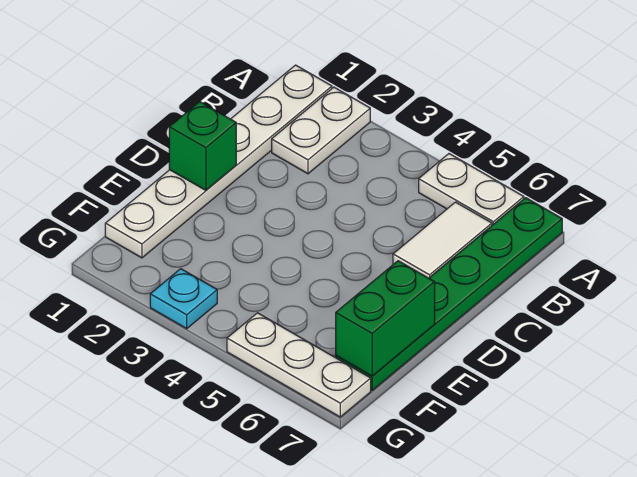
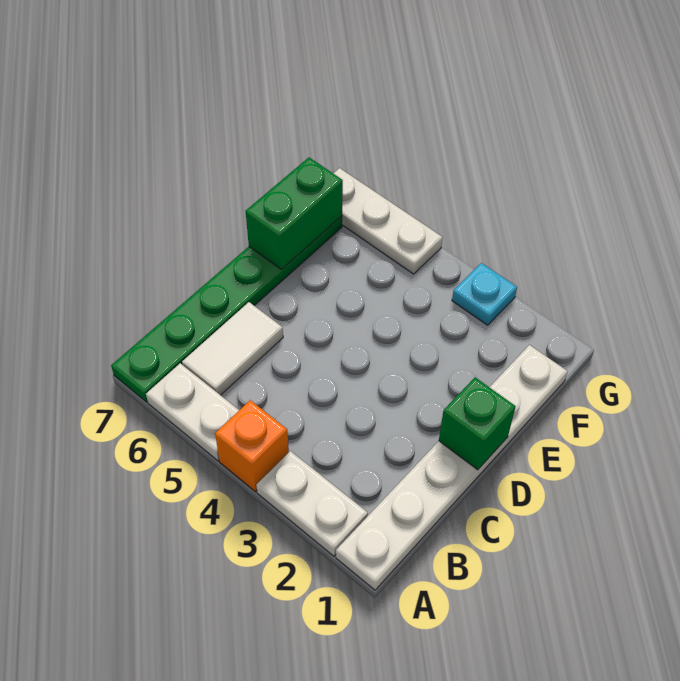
white plate A2:B2 level 1 -> white plate A2:A3 level 1
none -> orange brick A4 level 1

